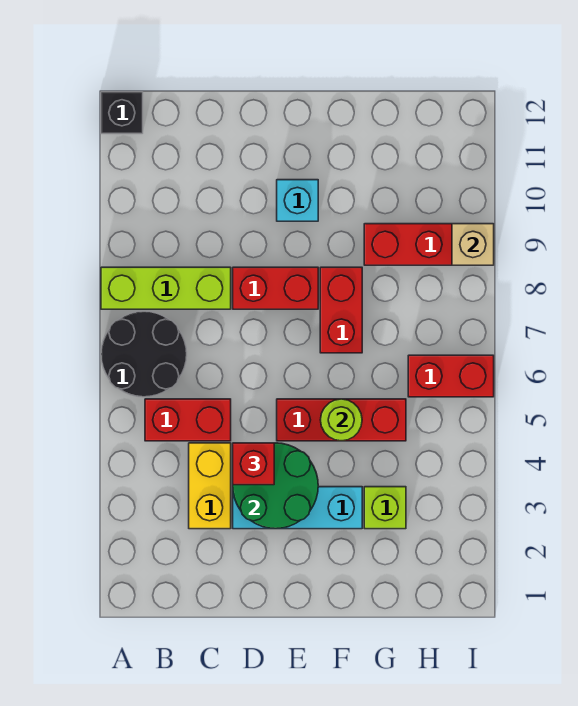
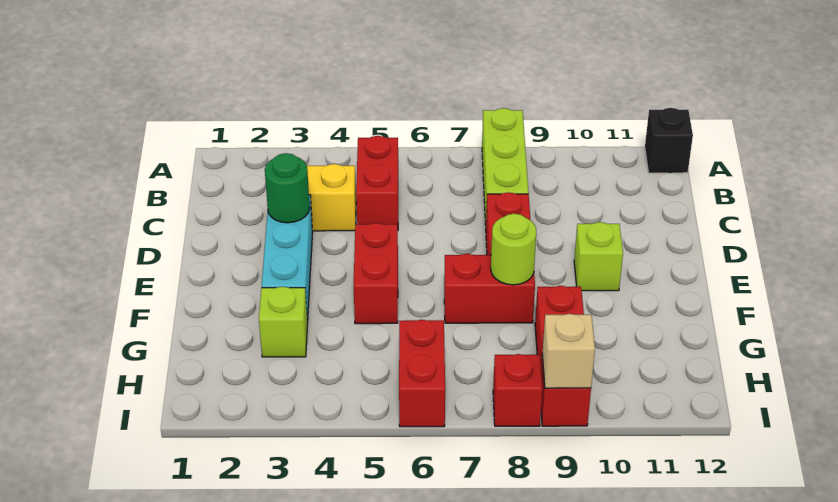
black round brick A6:B7 level 1 -> none
green round brick D3:E4 level 2 -> green round brick D3 level 2
red brick D4 level 3 -> red brick I8 level 1
red brick E5:G5 level 1 -> red brick E5:F5 level 1
cyan brick E10 level 1 -> lime brick E10 level 1
lime round brick F5 level 2 -> lime round brick F8 level 2

